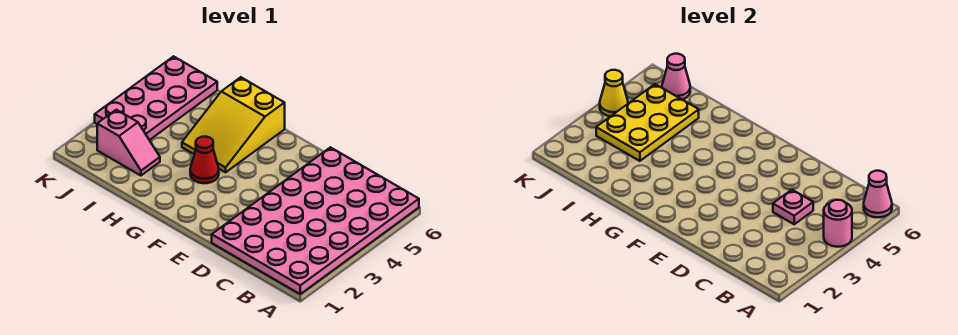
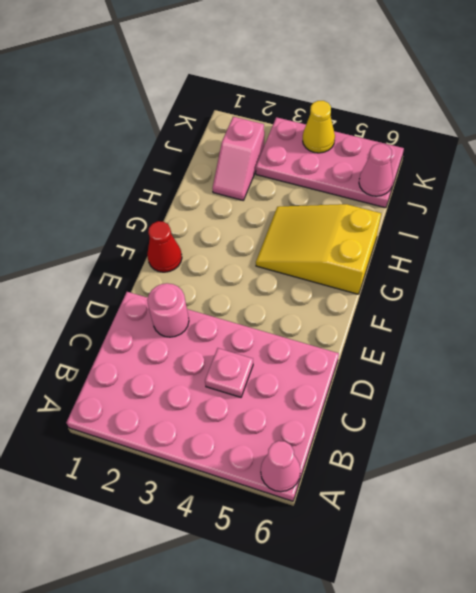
pink round brick A4 level 2 -> pink round brick D2 level 2
red cone G3 level 1 -> red cone F1 level 1
yellow plate I3:J5 level 2 -> none

